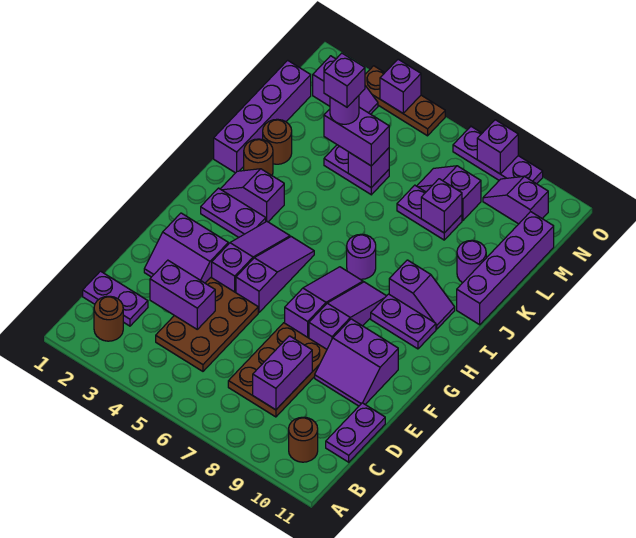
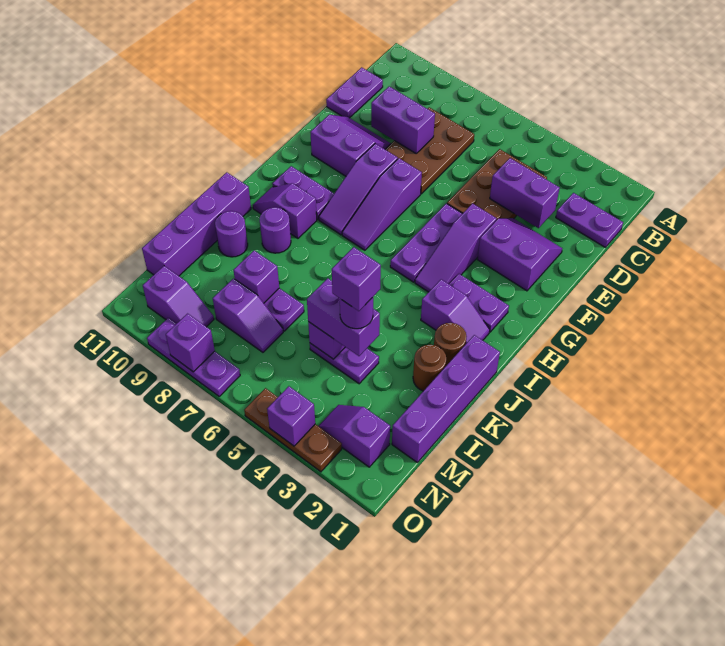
brown round brick B2 level 1 -> none
brown round brick B10 level 1 -> none
purple brick C8:D8 level 2 -> purple brick D8:D9 level 2
purple slope F5:H5 level 1 top F -> purple plate F5:H5 level 1
purple round brick I7 level 1 -> purple round brick J9 level 1

